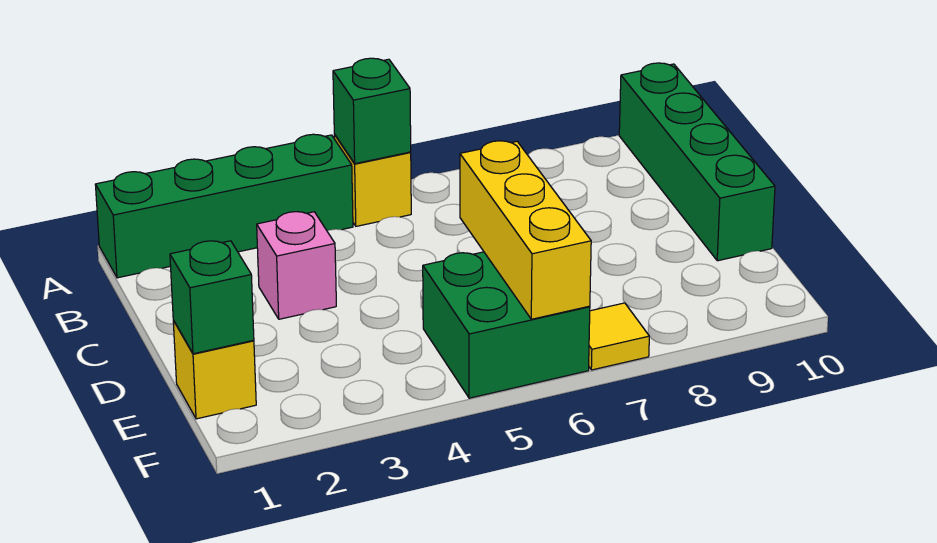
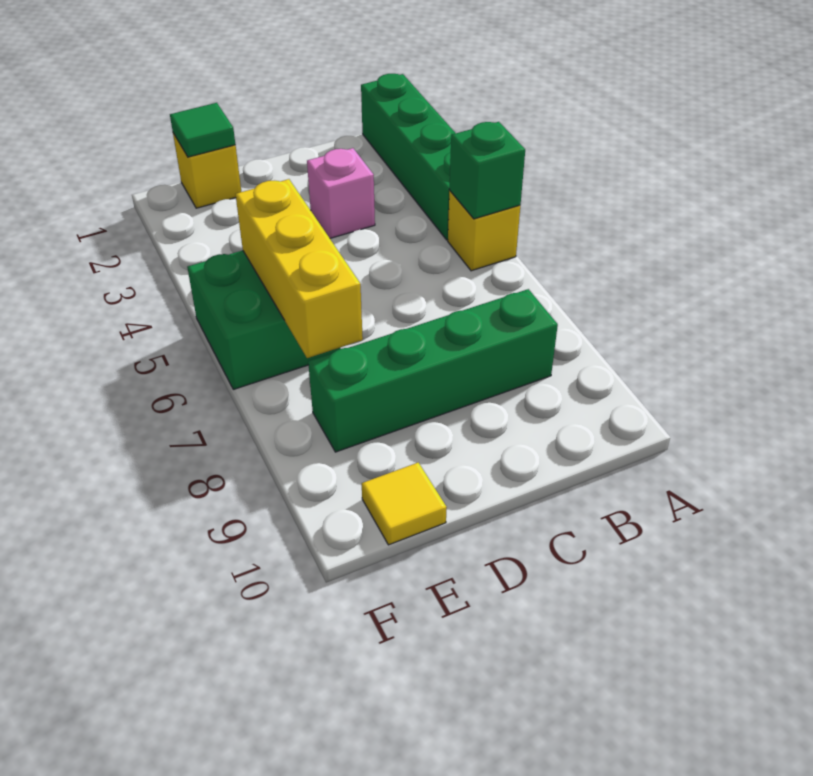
green brick A10:D10 level 1 -> green brick B8:E8 level 1
yellow brick D6:F6 level 2 -> yellow brick E5:E7 level 2
green brick E1 level 2 -> green tile E1 level 2
yellow tile F7 level 1 -> yellow tile E10 level 1

